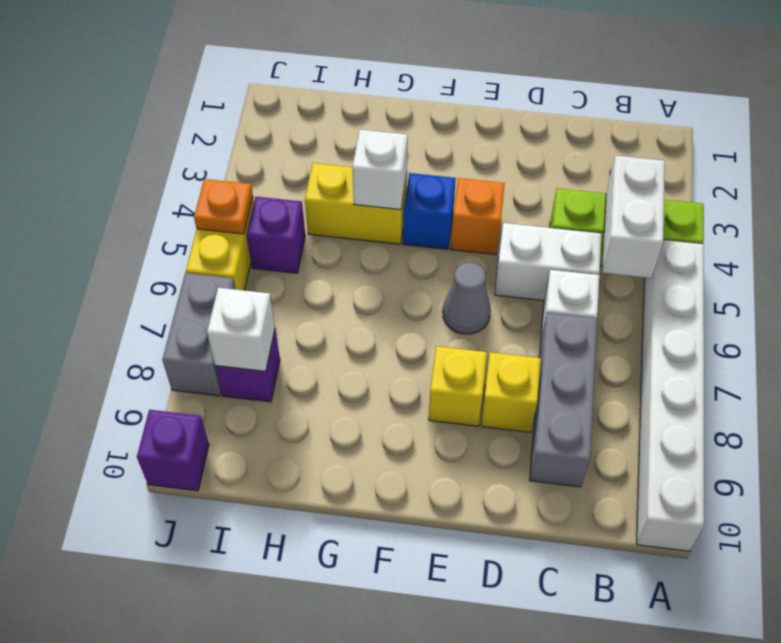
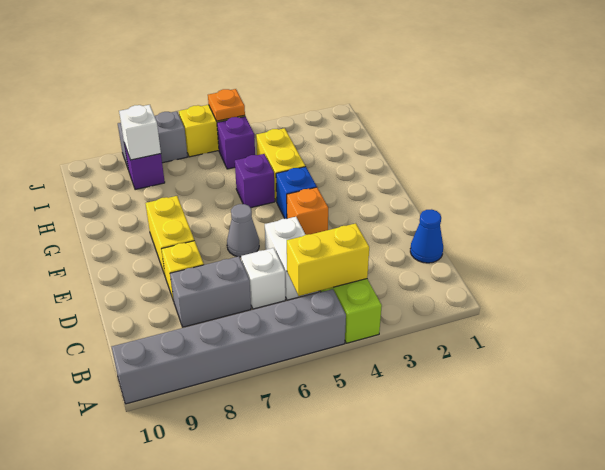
white brick A5:A10 level 1 -> grey brick A5:A10 level 1
white brick B4:B5 level 2 -> yellow brick B4:B5 level 2
none -> blue cone C1 level 1
grey brick C7:C9 level 1 -> grey brick C7:C8 level 1
yellow brick E8 level 1 -> yellow brick E8:F8 level 1
white brick G4 level 2 -> none
purple brick J10 level 1 -> purple brick G5 level 1

